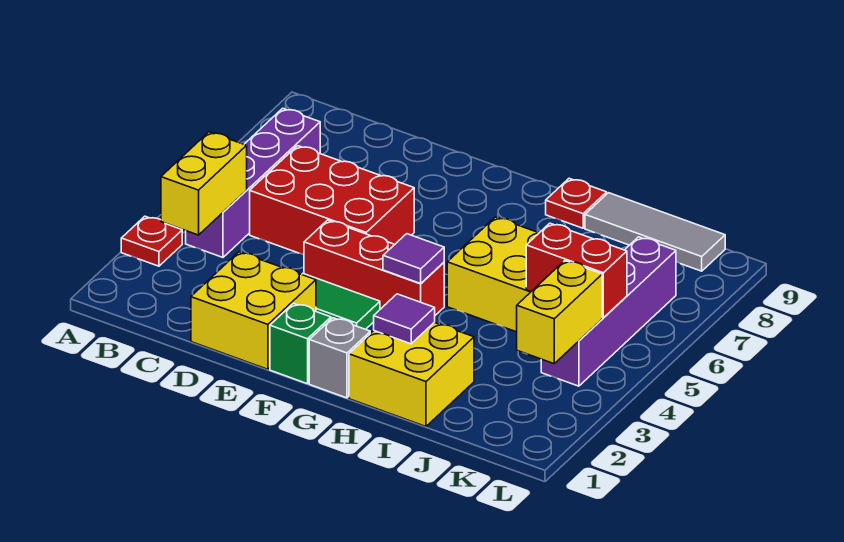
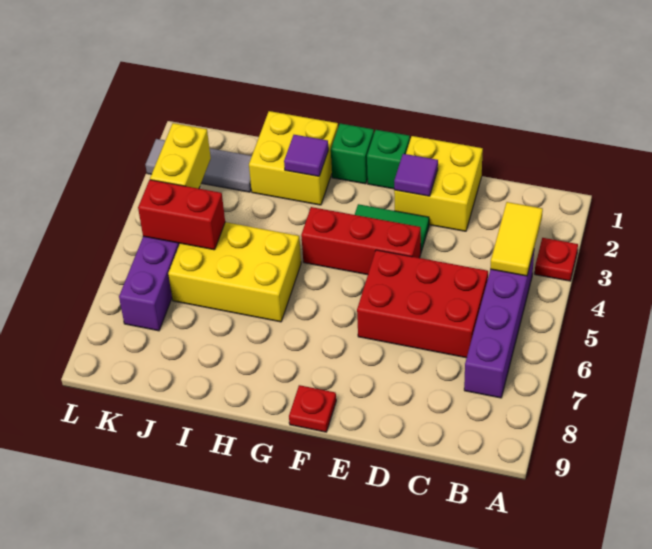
yellow brick B3:B4 level 2 -> yellow tile B3:B4 level 2
grey brick G1 level 1 -> green brick G1 level 1
purple tile G4 level 2 -> purple tile E2 level 2
red plate H9 level 1 -> red plate F9 level 1
grey tile I9:K9 level 1 -> grey tile J2:L2 level 1

